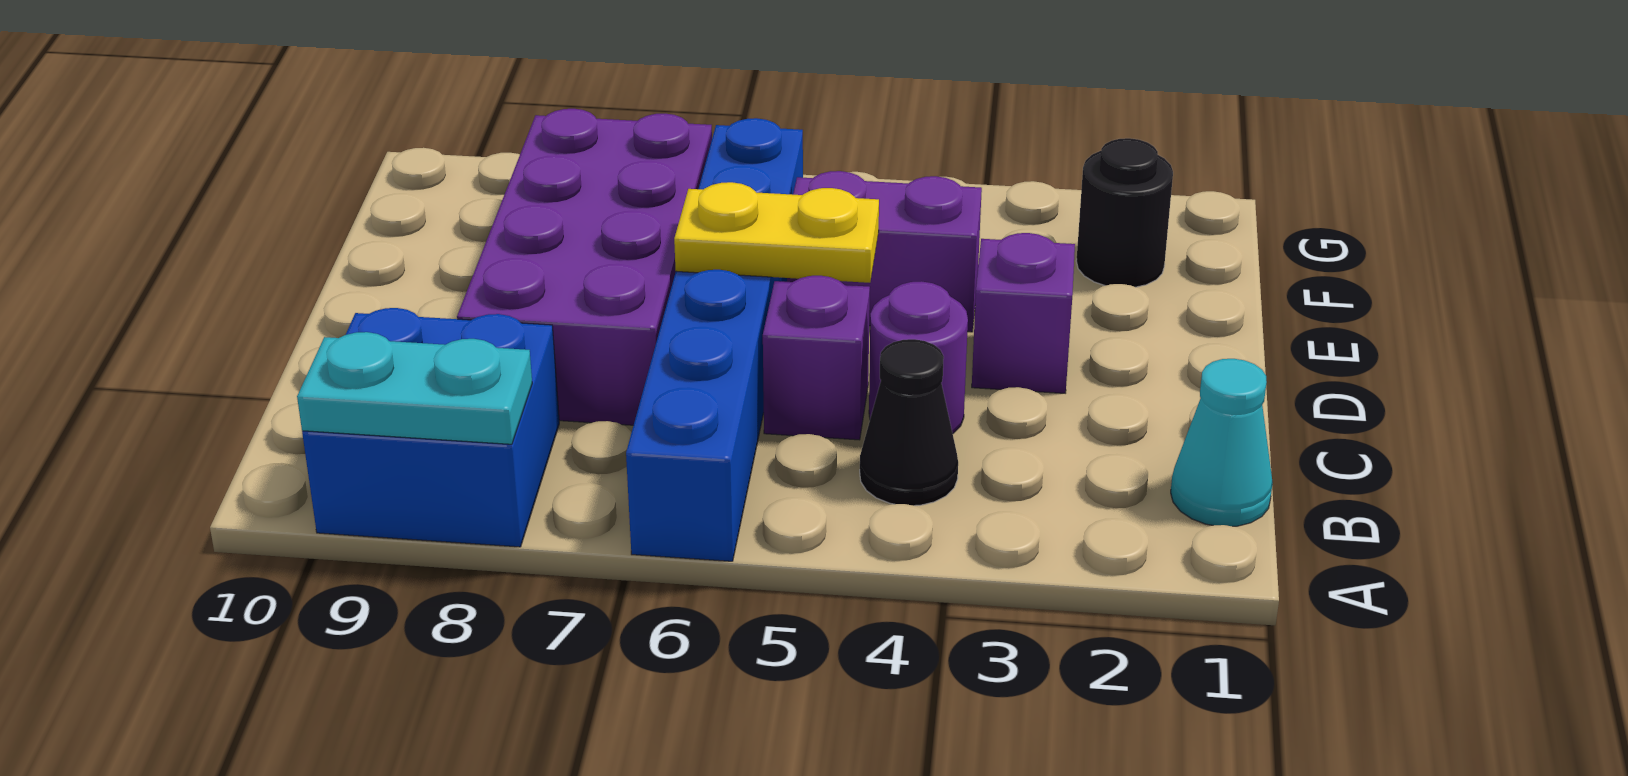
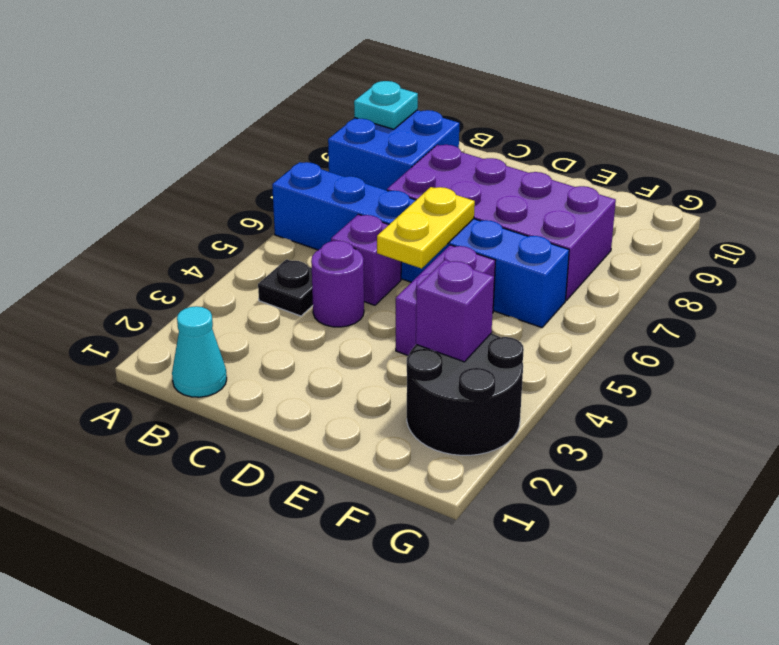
cyan plate A8:A9 level 2 -> cyan plate A9 level 2
black cone B4 level 1 -> black plate B4 level 1
purple brick D3 level 1 -> purple brick F3 level 2
black round brick F2 level 1 -> black round brick F2:G3 level 1

